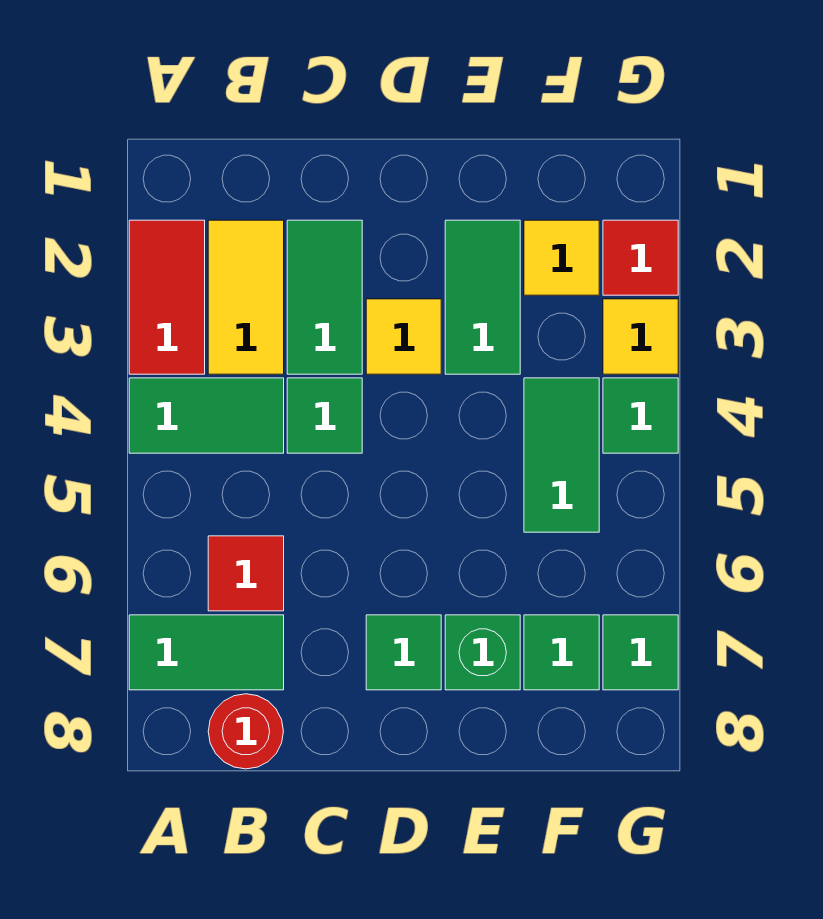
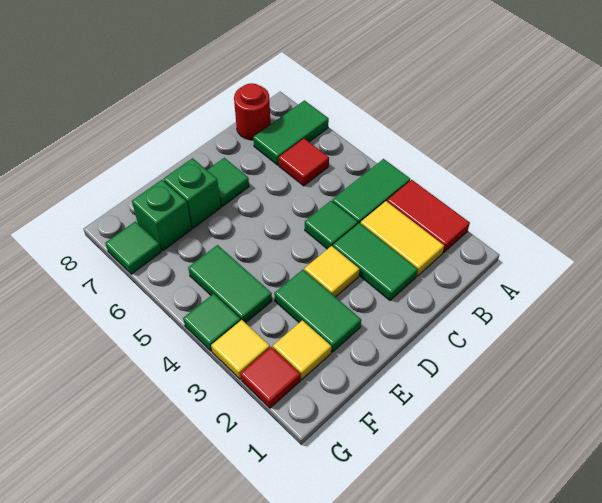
green tile F7 level 1 -> green brick F7 level 1

